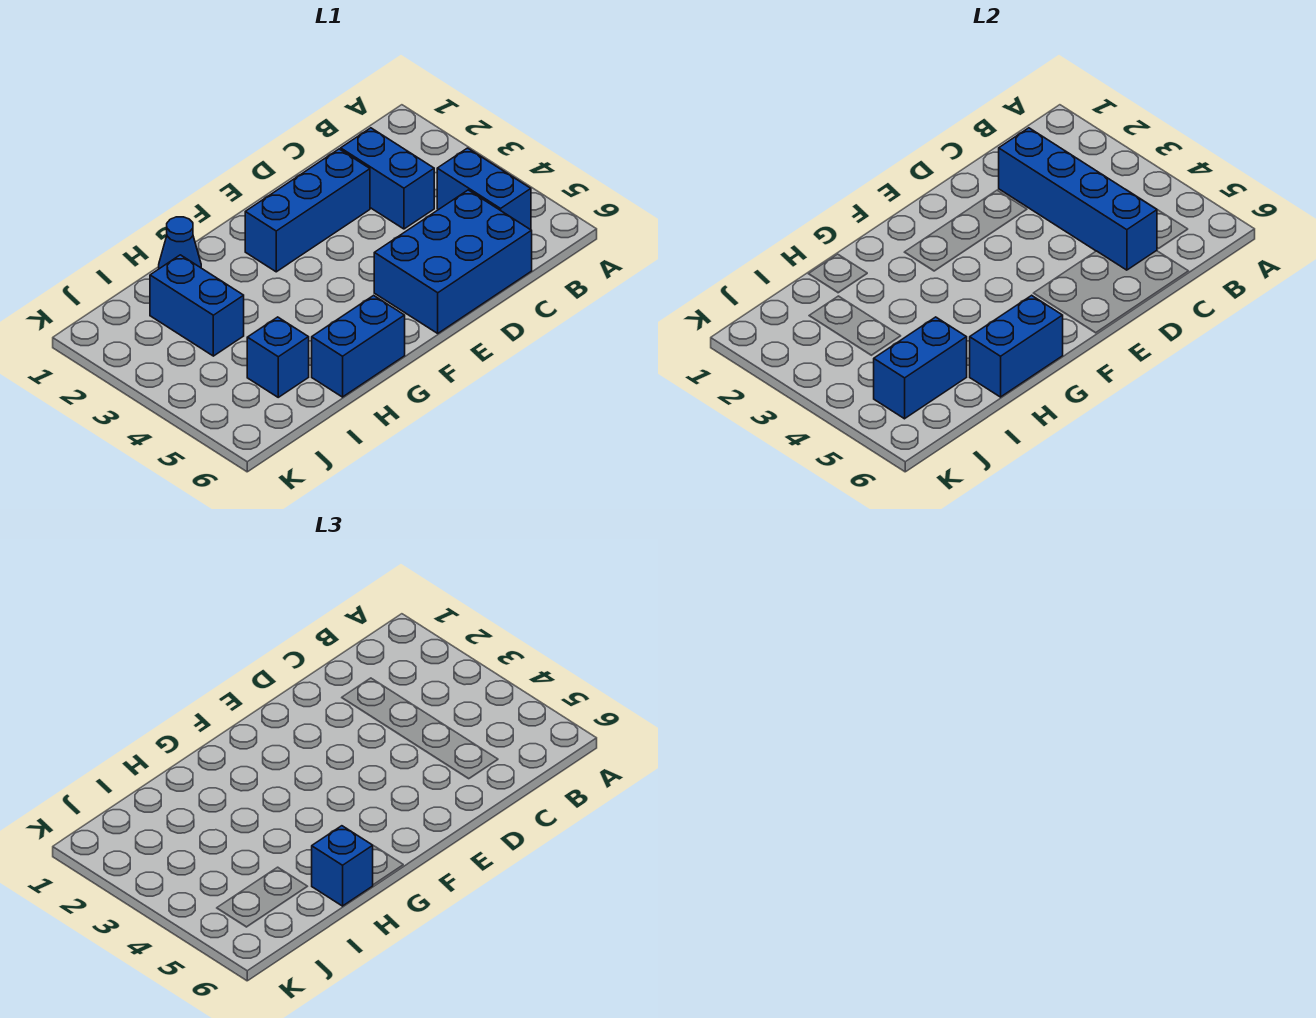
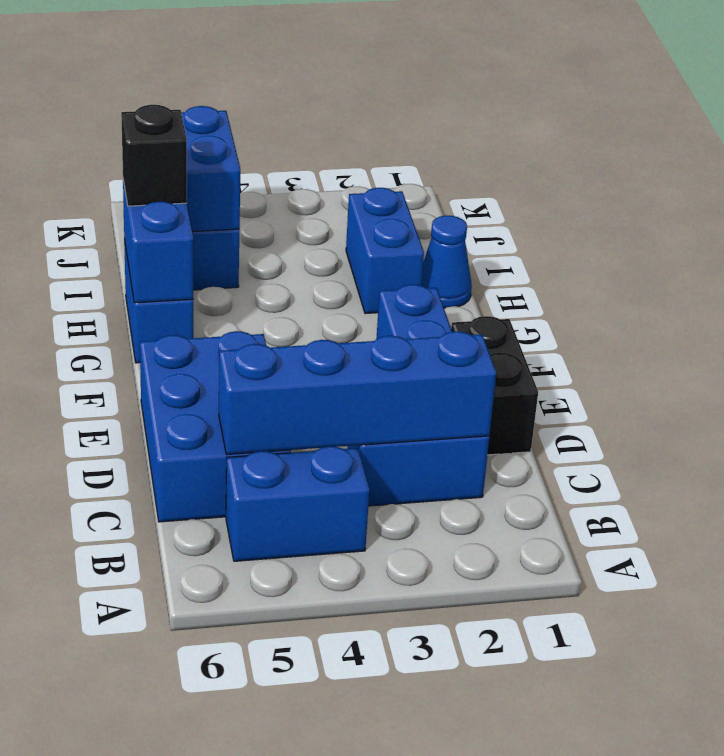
none -> black brick D1:E1 level 1
blue brick H6 level 3 -> black brick H6 level 3
blue brick I2:I3 level 1 -> blue brick H2:I2 level 1

